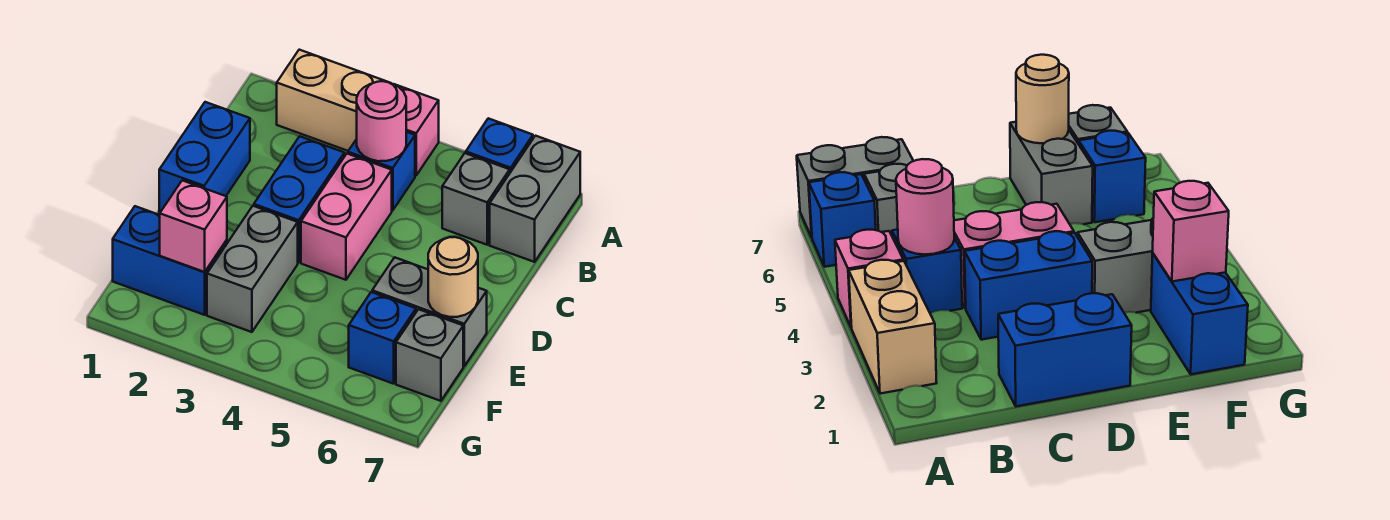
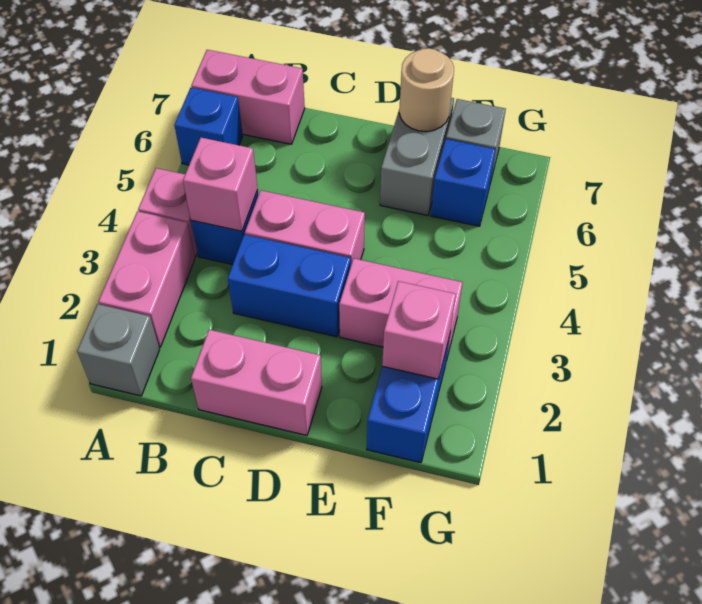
tan brick A2:A3 level 1 -> pink brick A2:A3 level 1
grey brick A7:B7 level 1 -> pink brick A7:B7 level 1
pink round brick B4 level 2 -> pink brick B4 level 2
grey brick B6 level 1 -> grey brick A1 level 1
blue brick C1:D1 level 1 -> pink brick C1:D1 level 1
grey brick E3:F3 level 1 -> pink brick E3:F3 level 1

